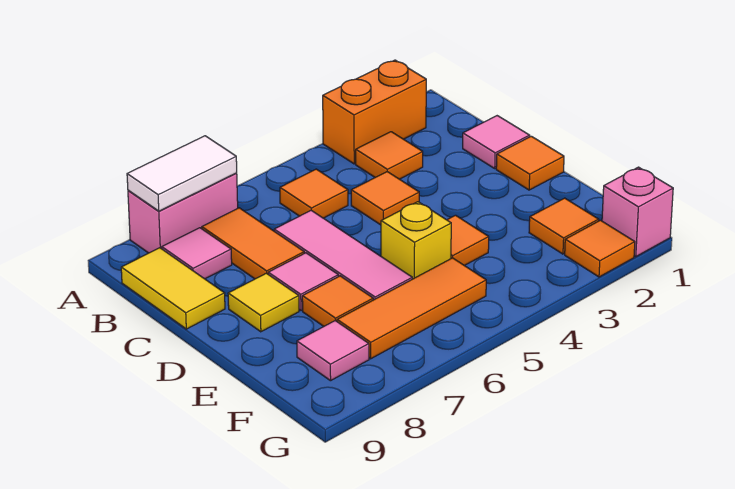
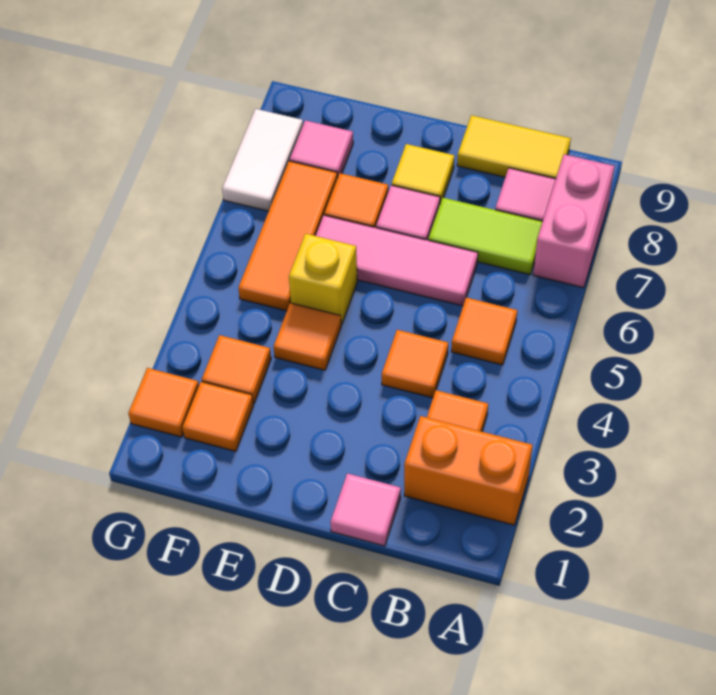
orange brick A2:A3 level 1 -> orange brick A2:B2 level 1
white tile A7:A8 level 2 -> white tile G7:G8 level 1
orange tile B7:C7 level 1 -> lime tile B7:C7 level 1
orange tile D1 level 1 -> orange tile F3 level 1
pink brick G1 level 1 -> none

